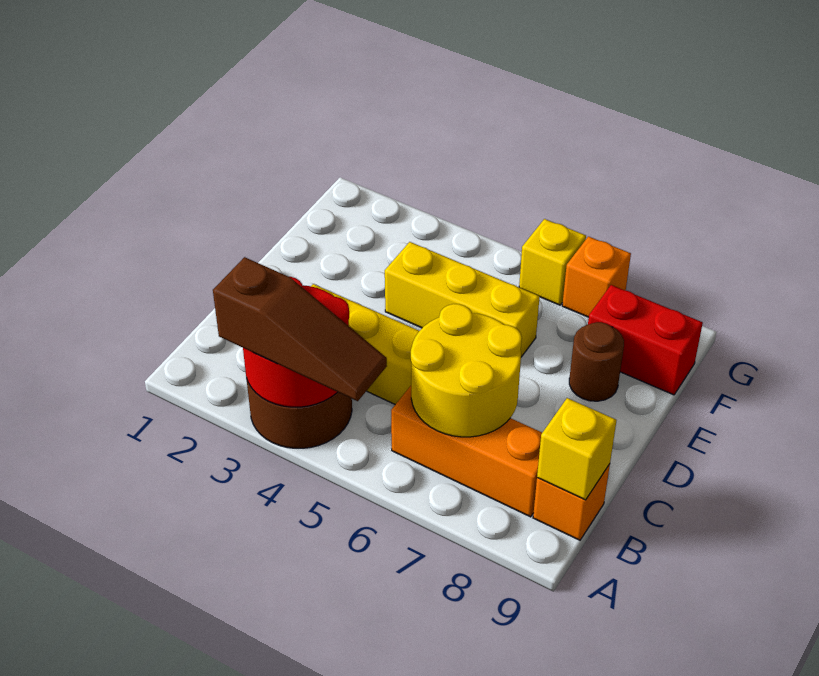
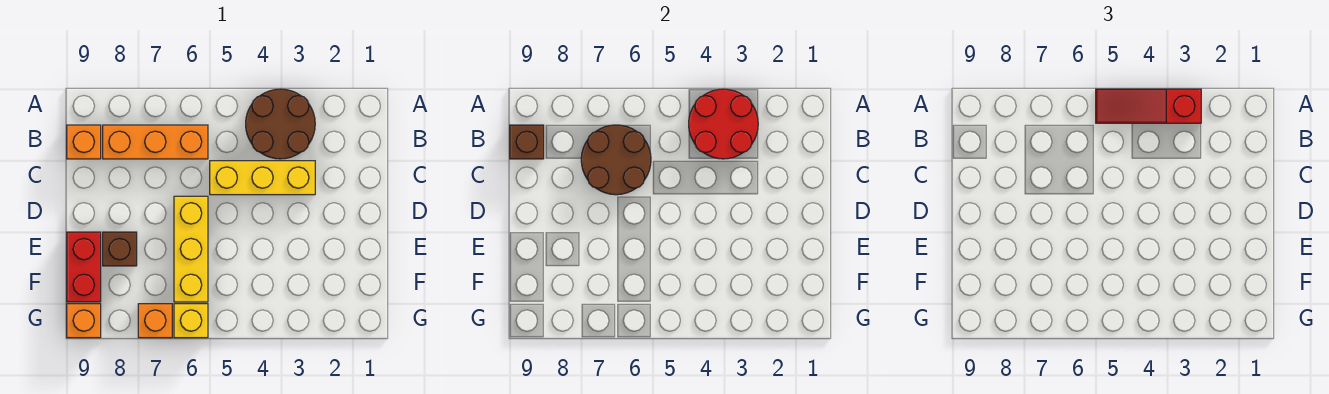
brown slope A3:A5 level 3 top 3 -> red slope A3:A5 level 3 top 3
yellow round brick B6:C7 level 2 -> brown round brick B6:C7 level 2
yellow brick B9 level 2 -> brown brick B9 level 2
yellow brick E4:E6 level 1 -> yellow brick D6:F6 level 1
brown round brick E8 level 1 -> brown brick E8 level 1
red brick F8:F9 level 1 -> red brick E9:F9 level 1
none -> orange brick G9 level 1

